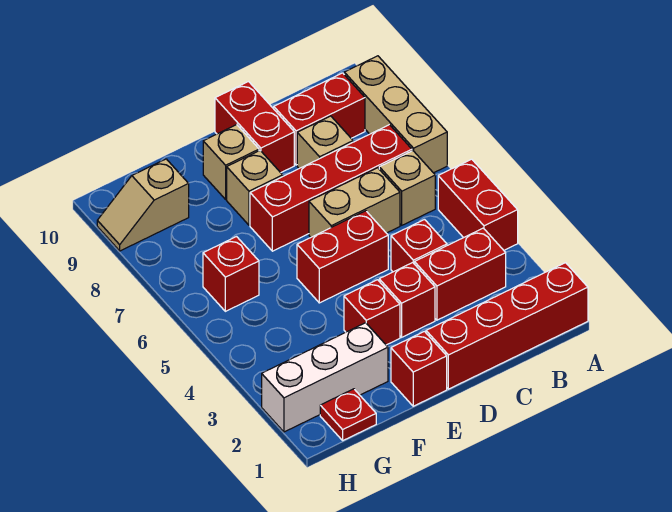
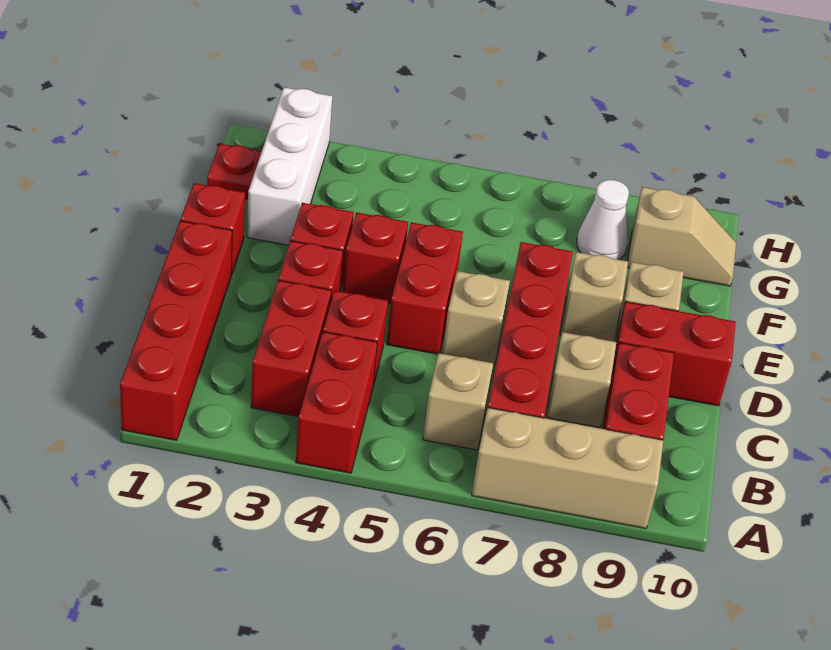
red brick A4:A5 level 1 -> red brick A4:B4 level 1
tan brick C6:D6 level 1 -> tan brick D6 level 1
red brick G6 level 1 -> red brick E4 level 1
none -> white cone G8 level 1
tan slope G9:H9 level 1 top G -> tan slope G9:G10 level 1 top 9

